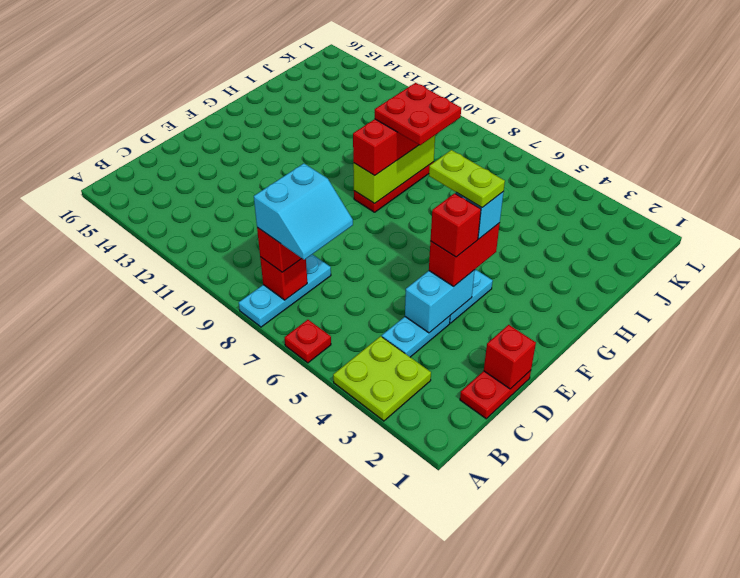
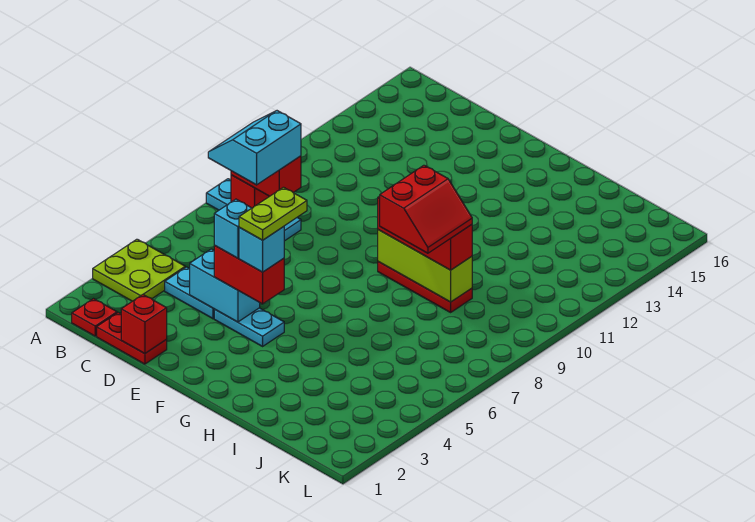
red plate A6 level 1 -> red plate B1 level 1
cyan slope B7:C8 level 4 top 8 -> cyan slope B7:C8 level 4 top C
red brick E4 level 4 -> cyan brick E4 level 4
red plate H8:I9 level 4 -> red slope H8:I9 level 4 top H

